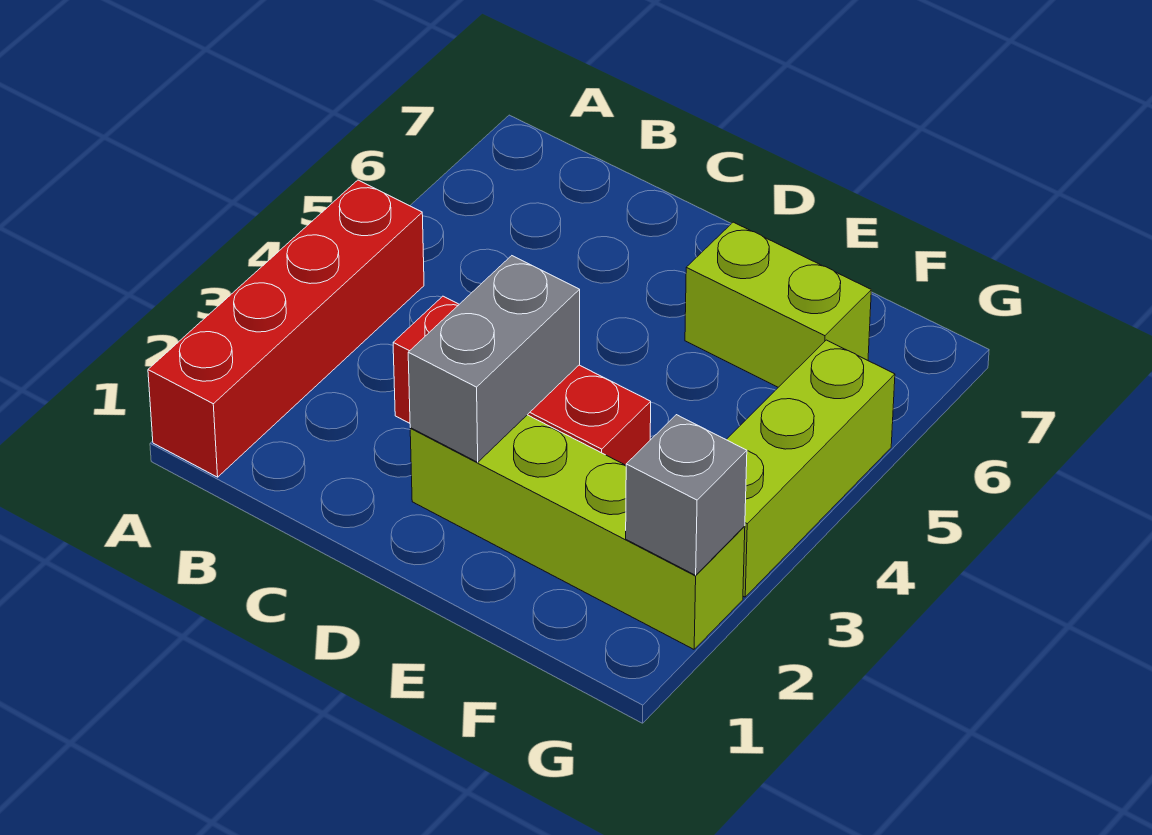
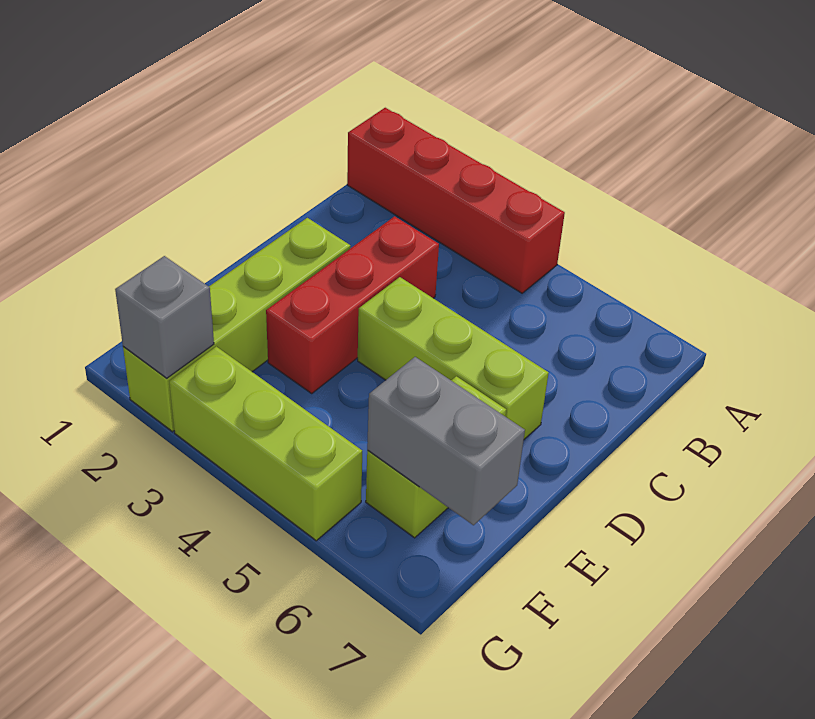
grey brick D2:D3 level 2 -> grey brick F6:F7 level 2
none -> lime brick D4:D6 level 1

